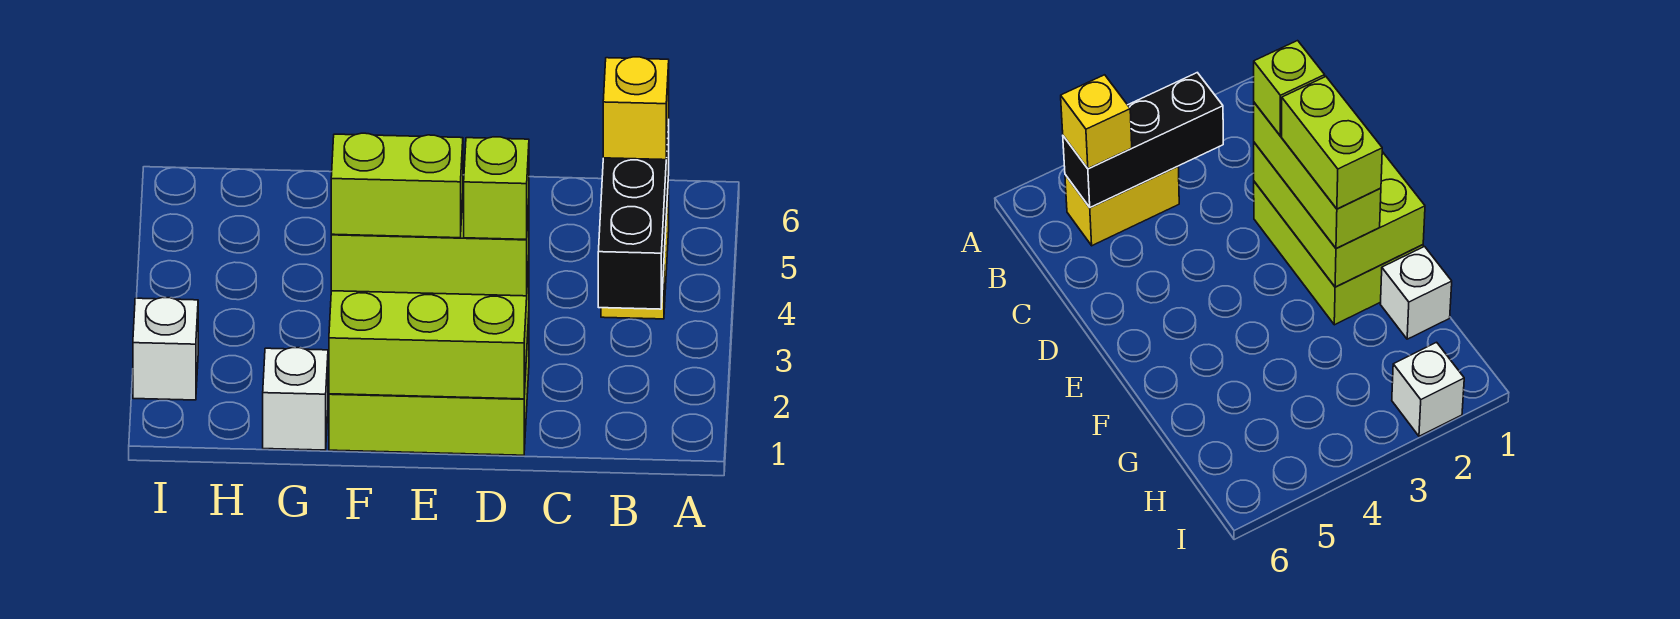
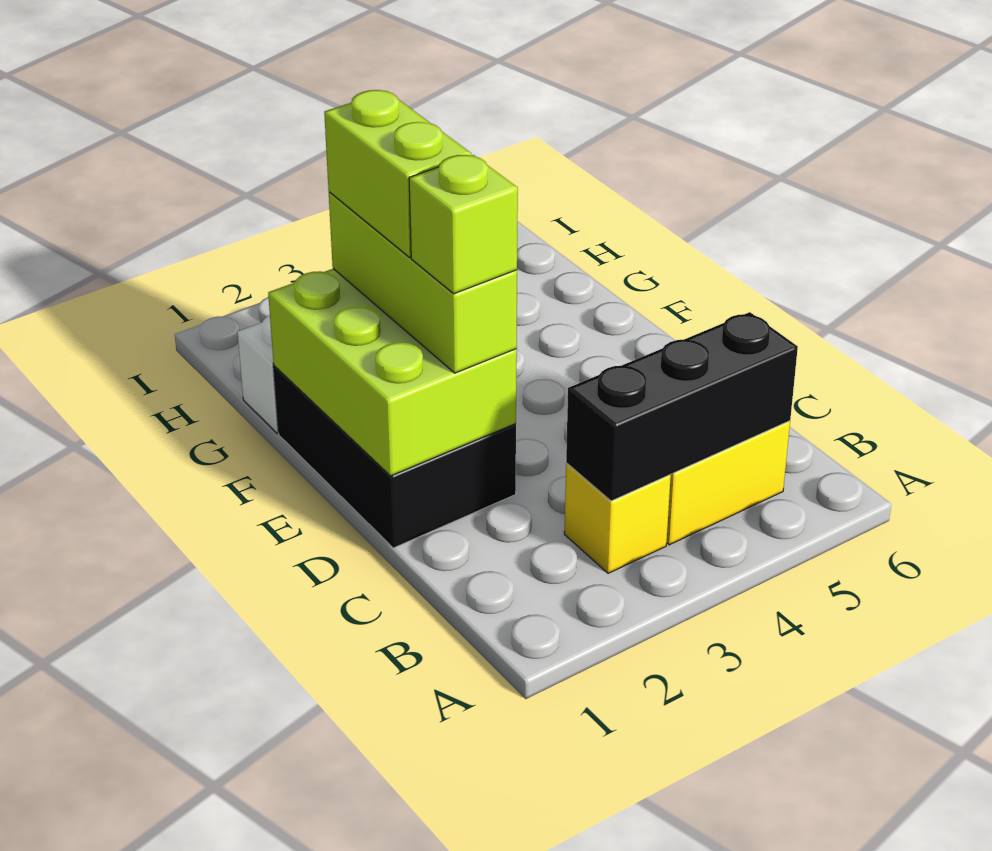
yellow brick B5 level 3 -> yellow brick B3 level 1
lime brick D1:F2 level 1 -> black brick D1:F2 level 1
white brick I2 level 1 -> none

